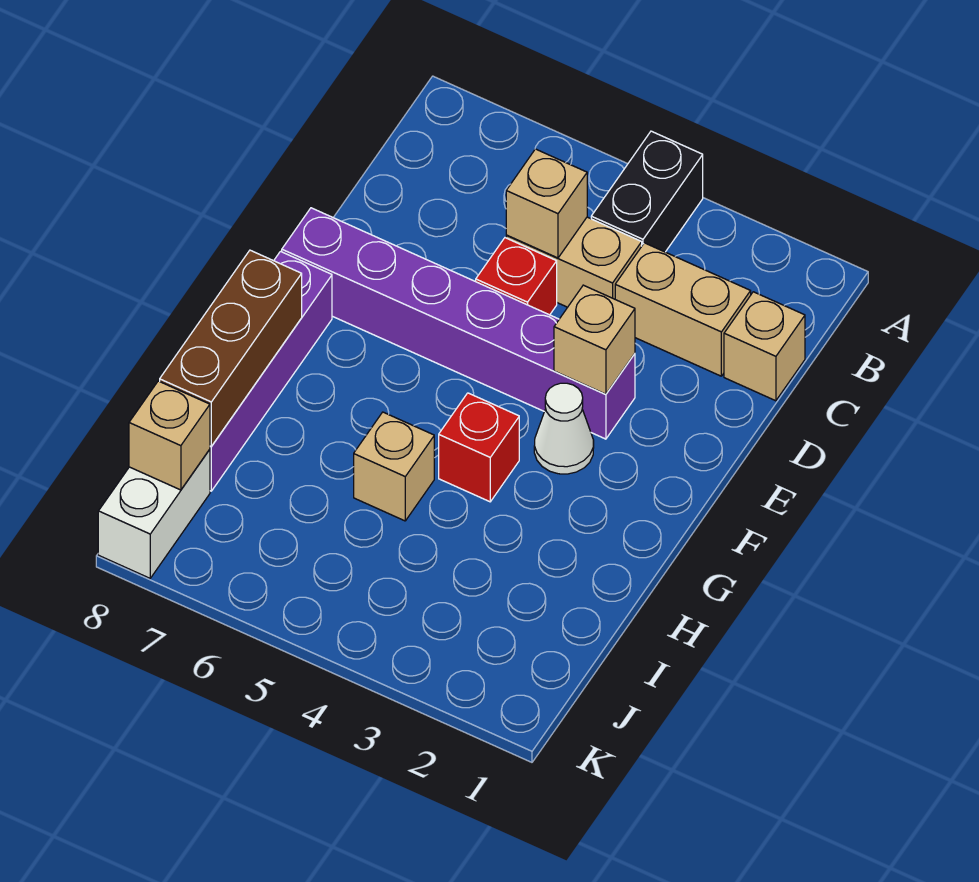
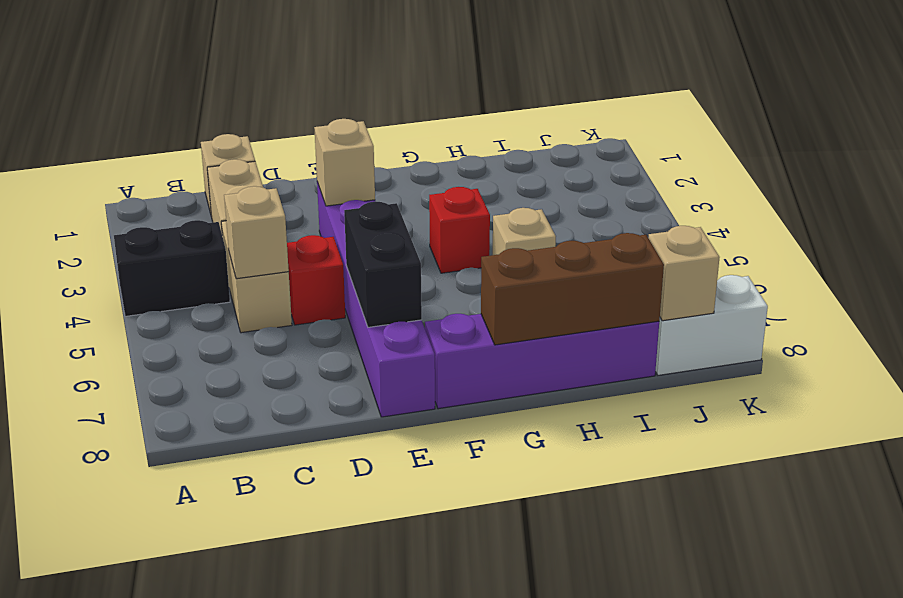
none -> black brick E6:E7 level 2
white cone F3 level 1 -> none

